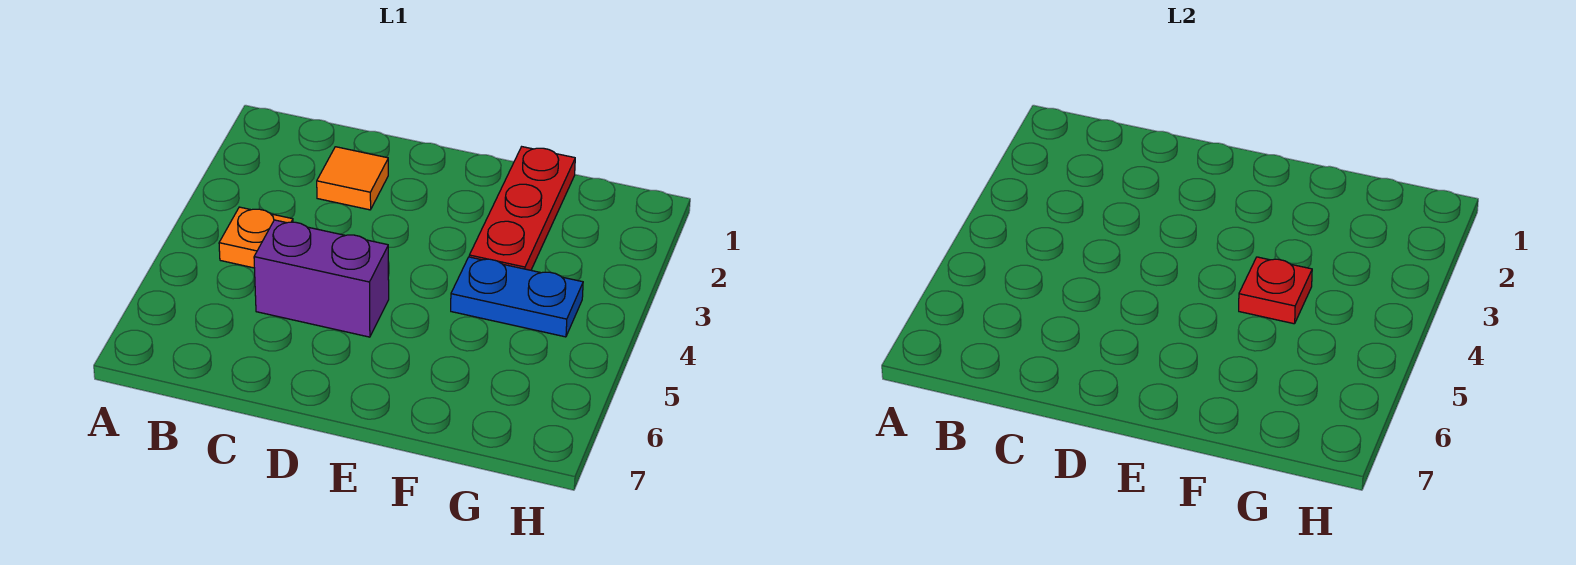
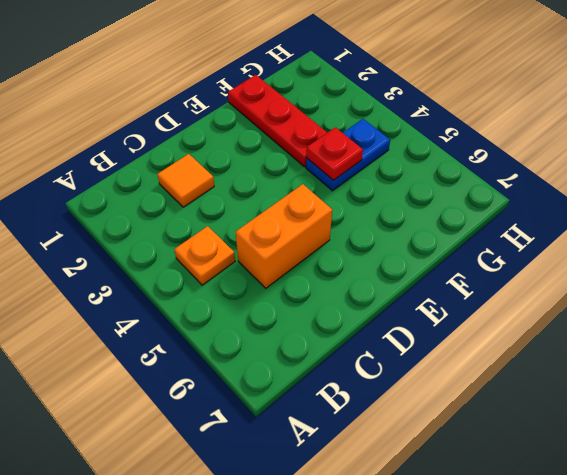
purple brick C5:D5 level 1 -> orange brick C5:D5 level 1

